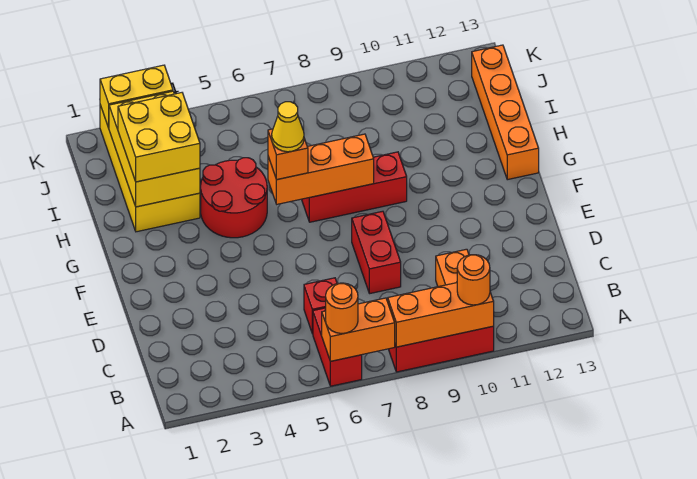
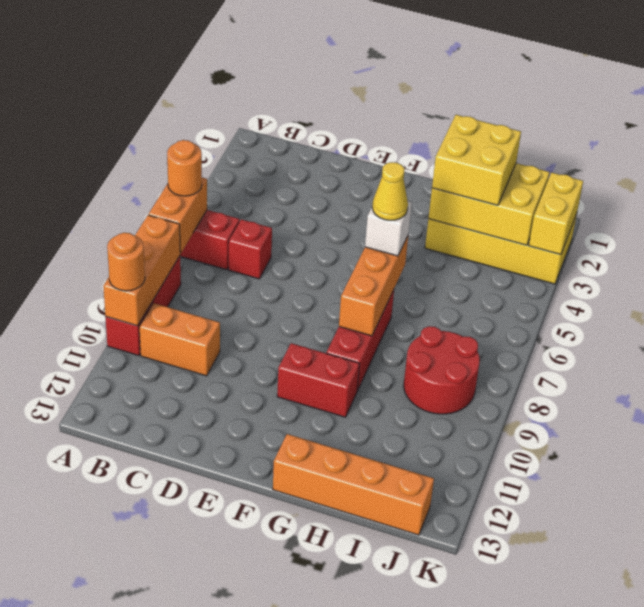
red brick D8:E8 level 1 -> red brick F10:G10 level 1
red round brick G4:H5 level 1 -> red round brick I8:J9 level 1
orange brick G6 level 3 -> white brick G6 level 3

